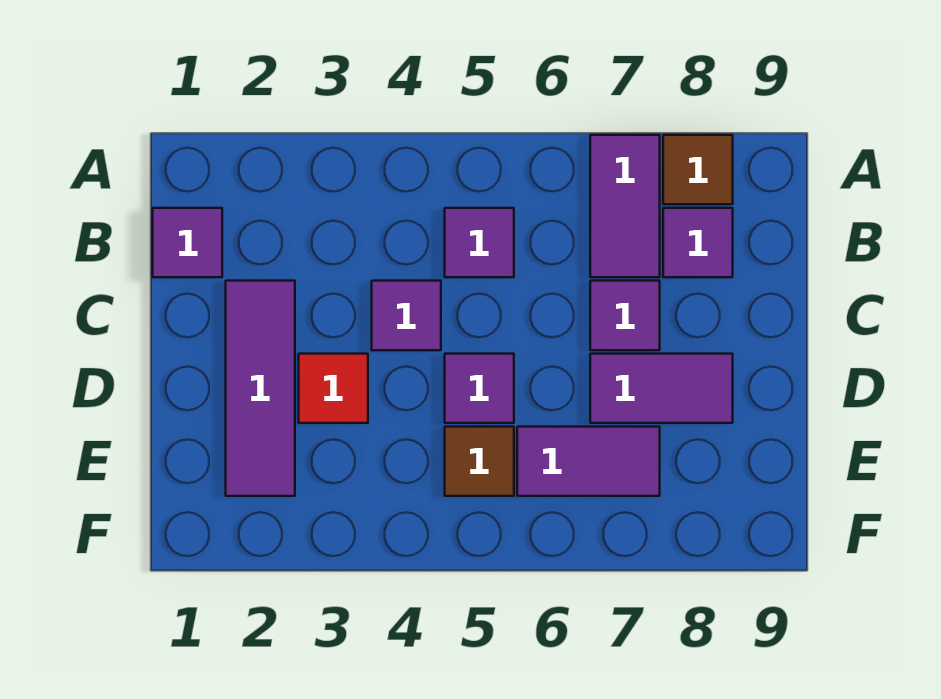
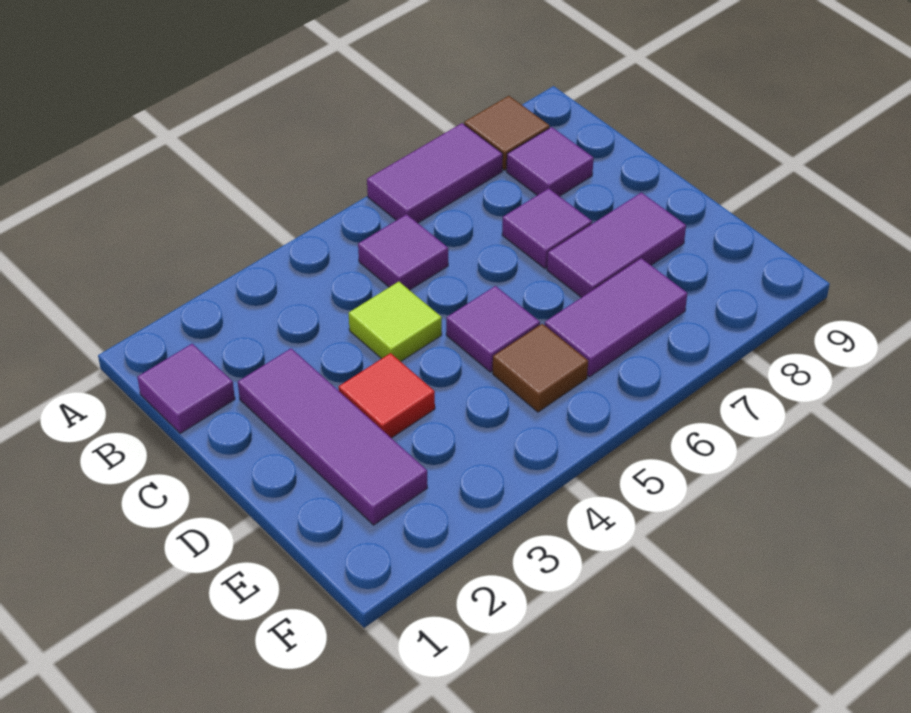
purple tile A7:B7 level 1 -> purple tile A6:A7 level 1
purple tile C4 level 1 -> lime tile C4 level 1

